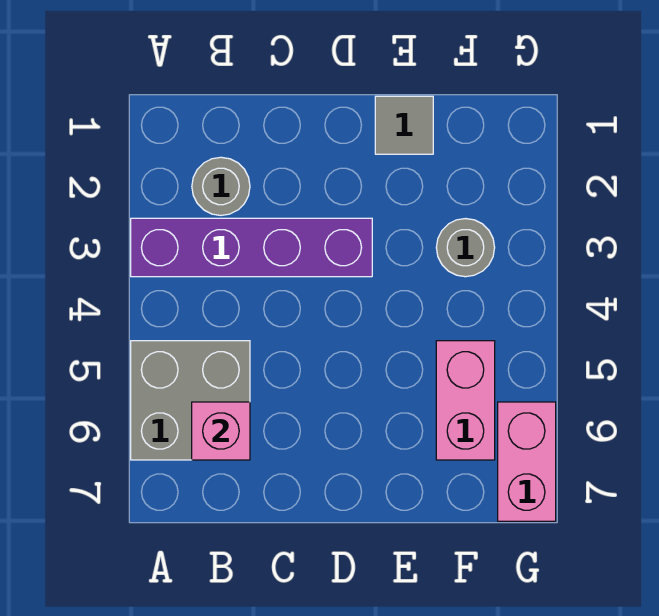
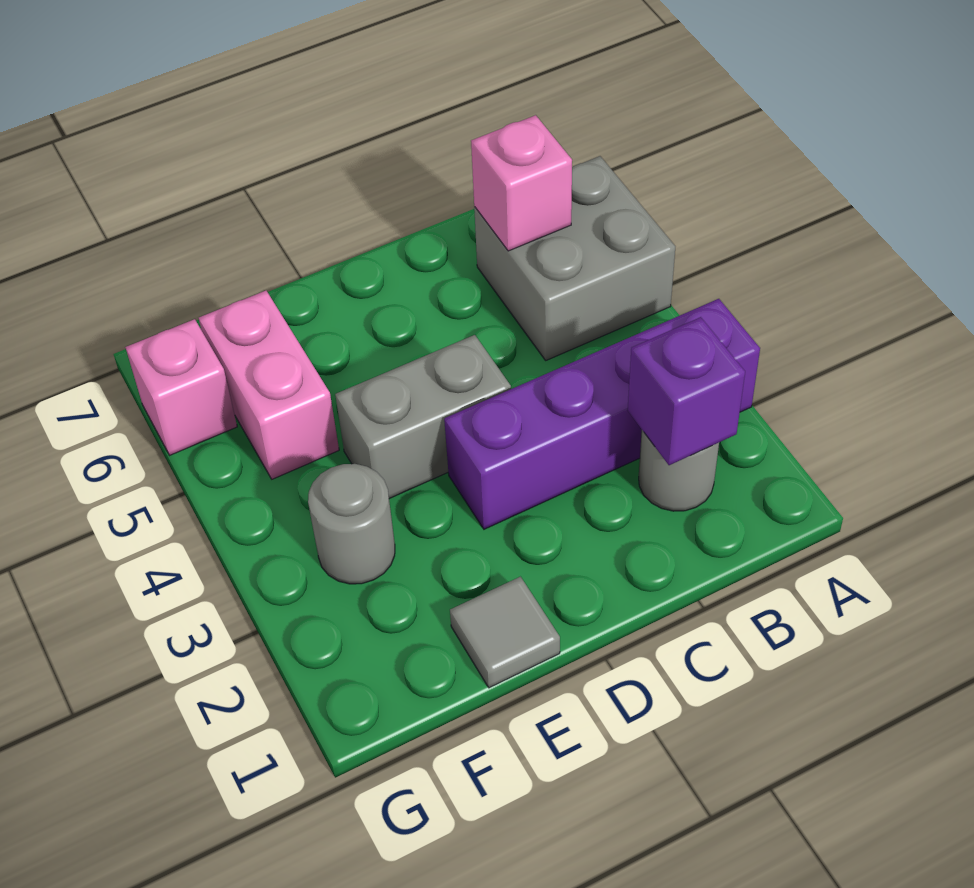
none -> purple brick B2 level 2
none -> grey brick D4:E4 level 1
pink brick G6:G7 level 1 -> pink brick G6 level 1

